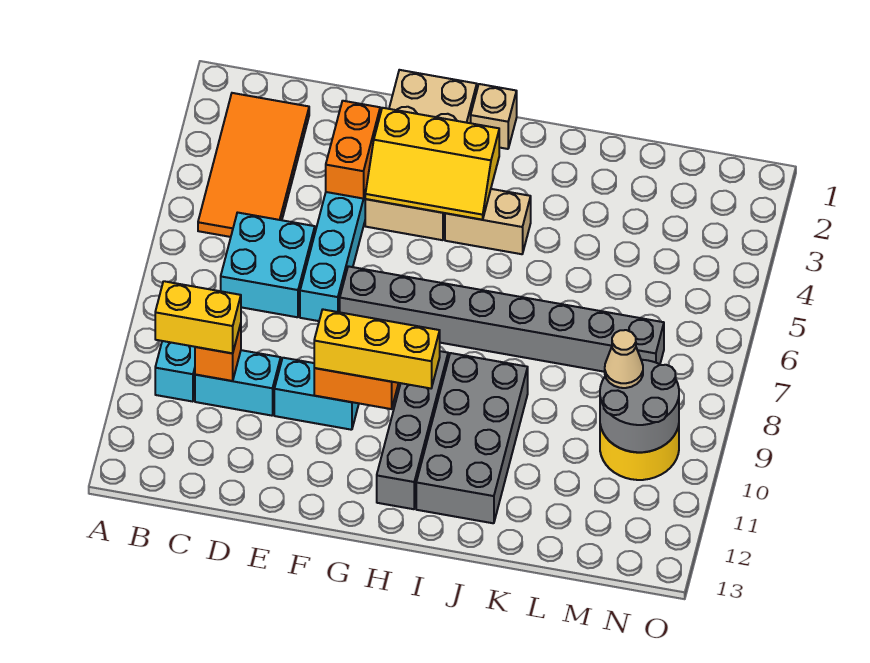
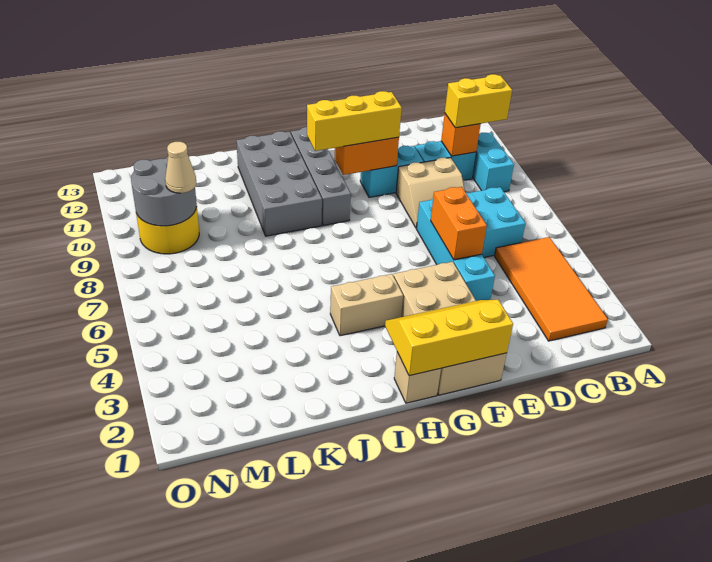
none -> tan slope D8:E9 level 1 top 9
orange brick E3:E4 level 2 -> orange brick E5:E6 level 2
yellow slope F3:H4 level 2 top 3 -> yellow slope F1:H2 level 2 top 1
grey brick F7:M7 level 1 -> none

